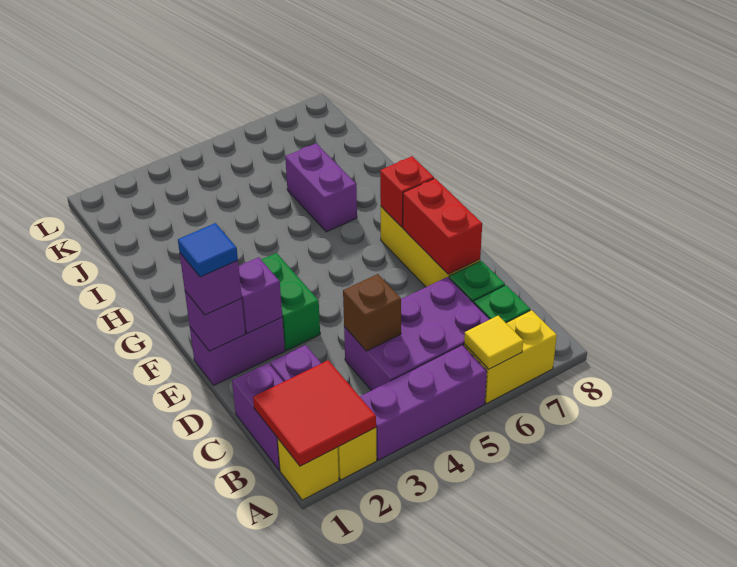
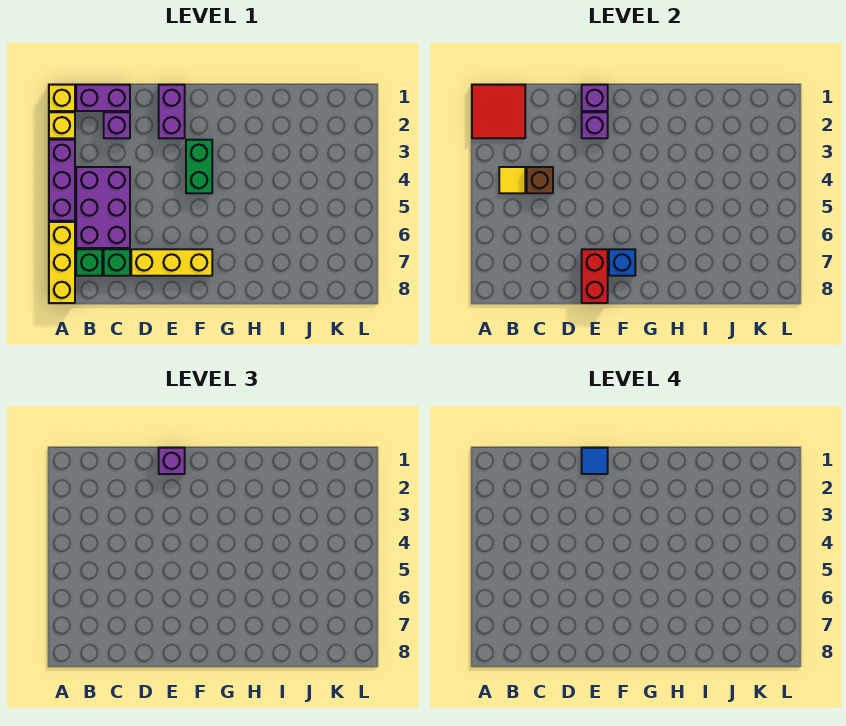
yellow brick A6:A7 level 1 -> yellow brick A6:A8 level 1
yellow tile A6 level 2 -> yellow tile B4 level 2
red brick D7:E7 level 2 -> red brick E7:E8 level 2
green brick E3:F3 level 1 -> green brick F3:F4 level 1
red brick F7 level 2 -> blue brick F7 level 2
purple brick H6:I6 level 1 -> none

